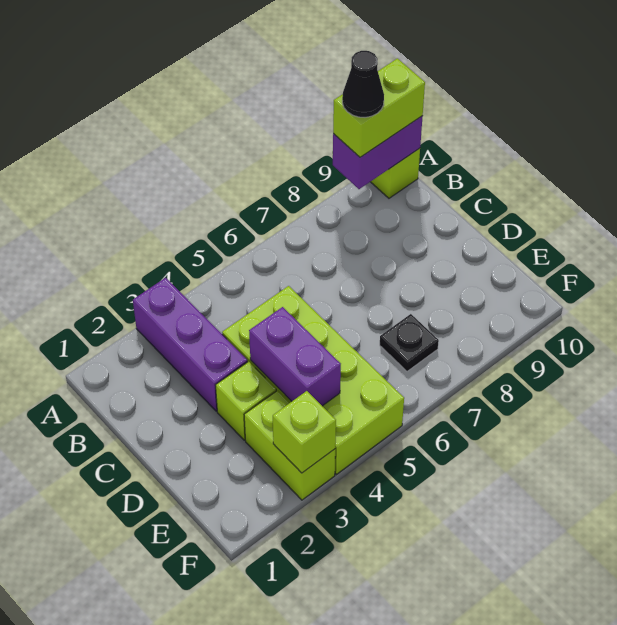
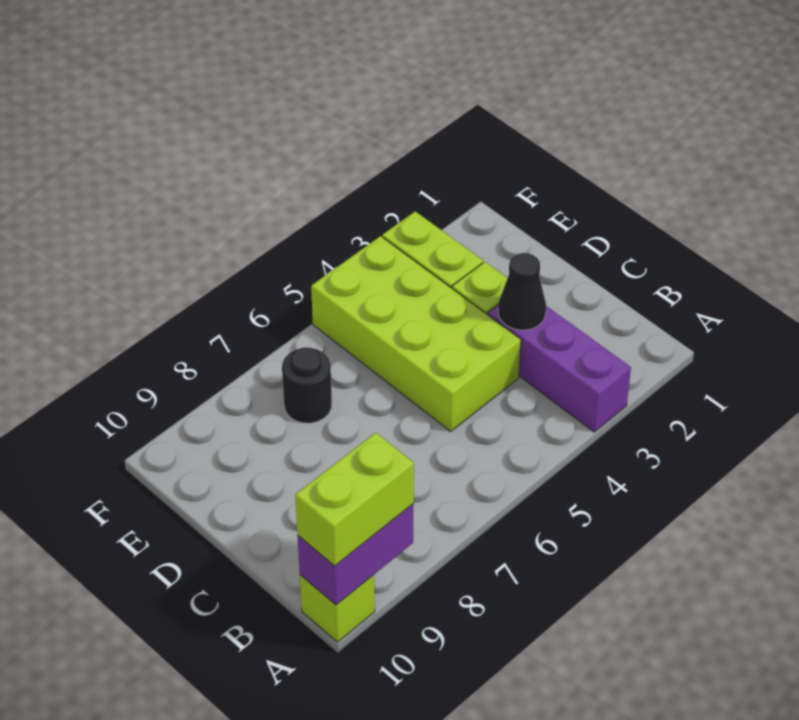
black cone A9 level 4 -> black cone C3 level 2
purple brick D4:E4 level 2 -> none
black plate E7 level 1 -> black round brick E7 level 1
lime brick F3 level 2 -> none

